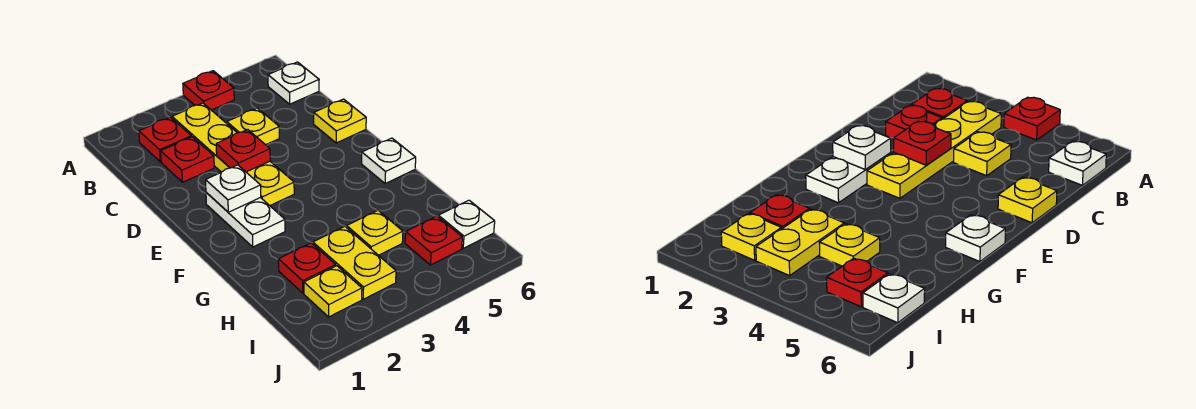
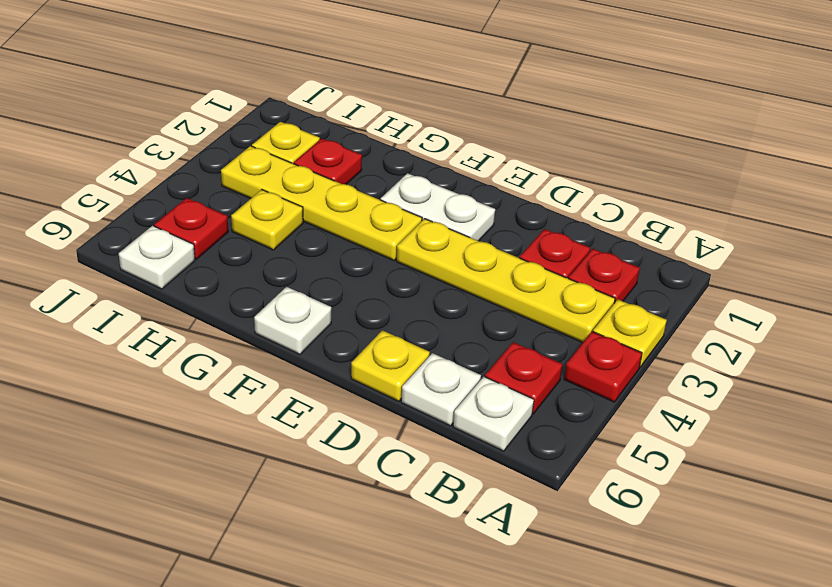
yellow plate C4 level 1 -> yellow plate A3 level 1
red plate D3 level 2 -> red plate B5 level 1
white plate E2 level 2 -> white plate C6 level 1
yellow plate H3:I3 level 1 -> yellow plate F3:I3 level 1

